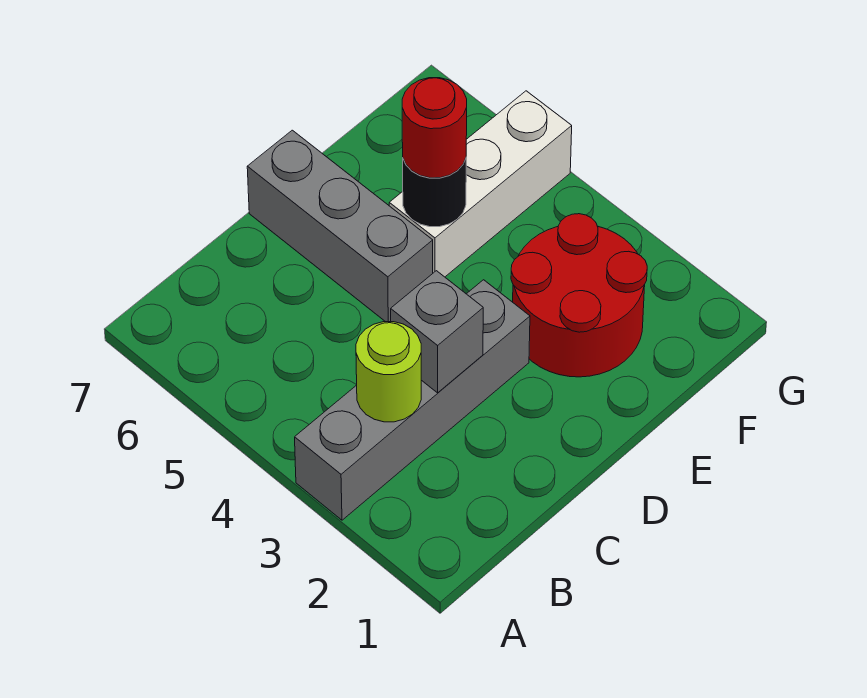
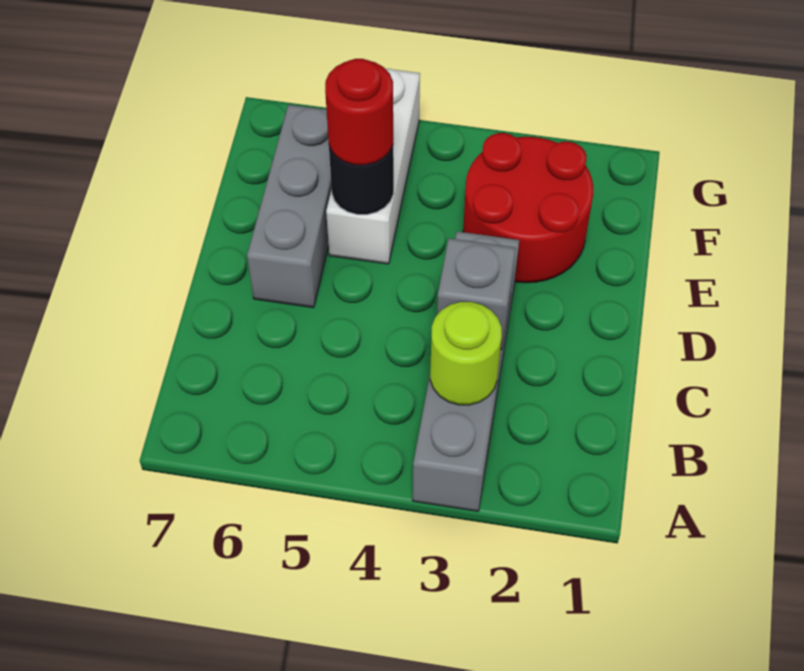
grey brick D5:D7 level 1 -> grey brick D6:F6 level 1

